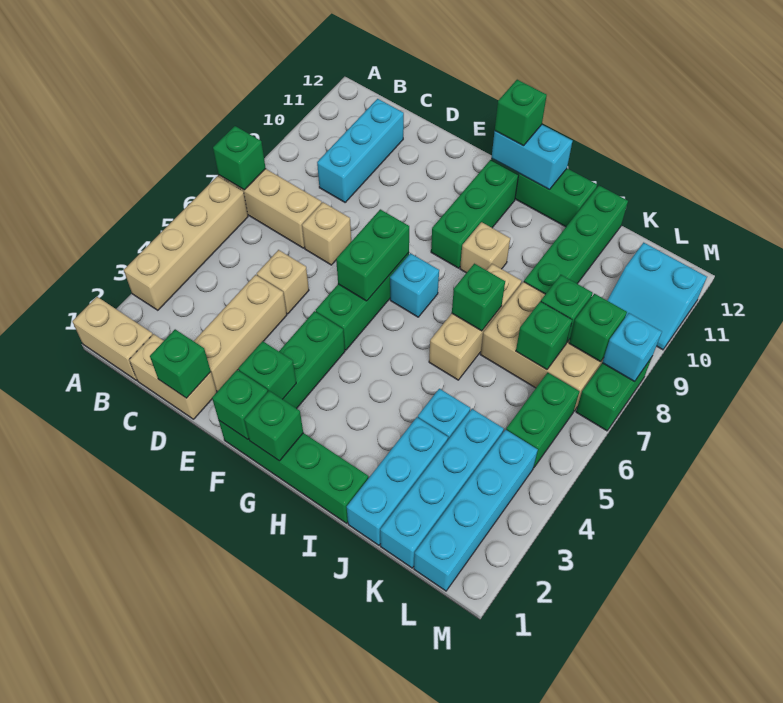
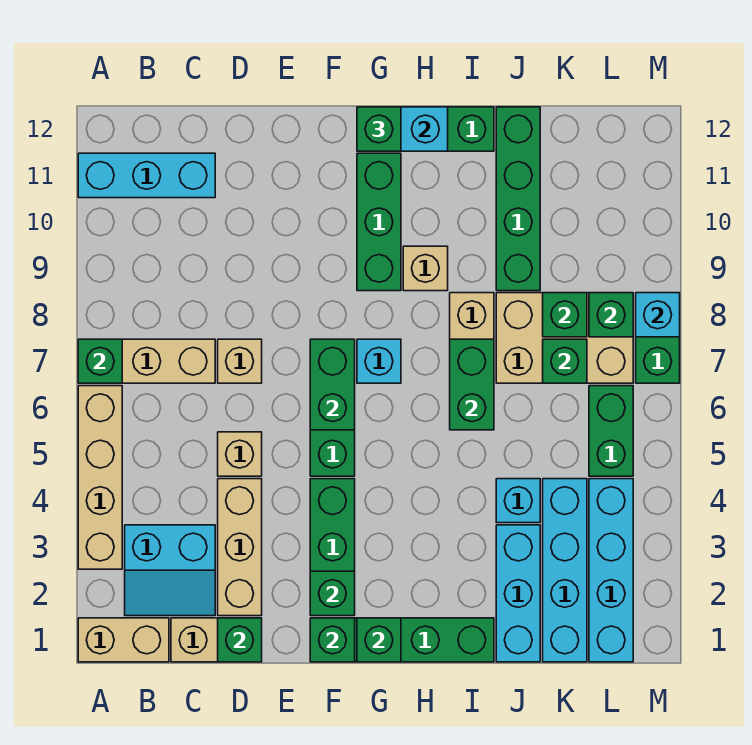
cyan brick C9:C11 level 1 -> cyan brick A11:C11 level 1
green brick I7 level 2 -> green brick I6:I7 level 2
cyan slope L10:M11 level 1 top 11 -> cyan slope B2:C3 level 1 top 3

